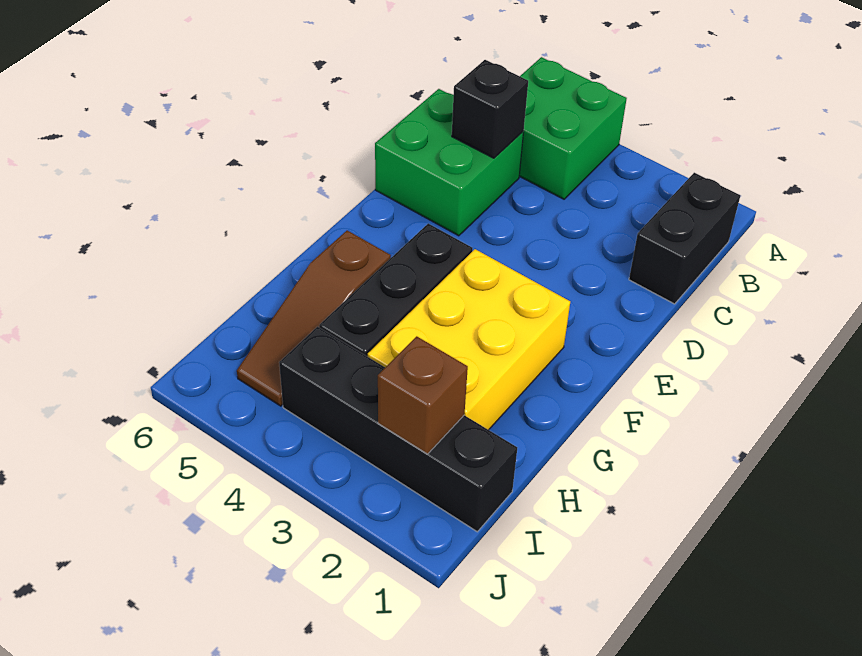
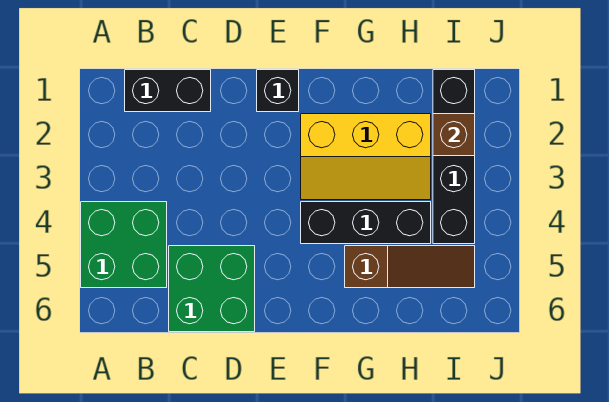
black brick C5 level 2 -> black brick E1 level 1
yellow brick F2:H3 level 1 -> yellow slope F2:H3 level 1 top 2

